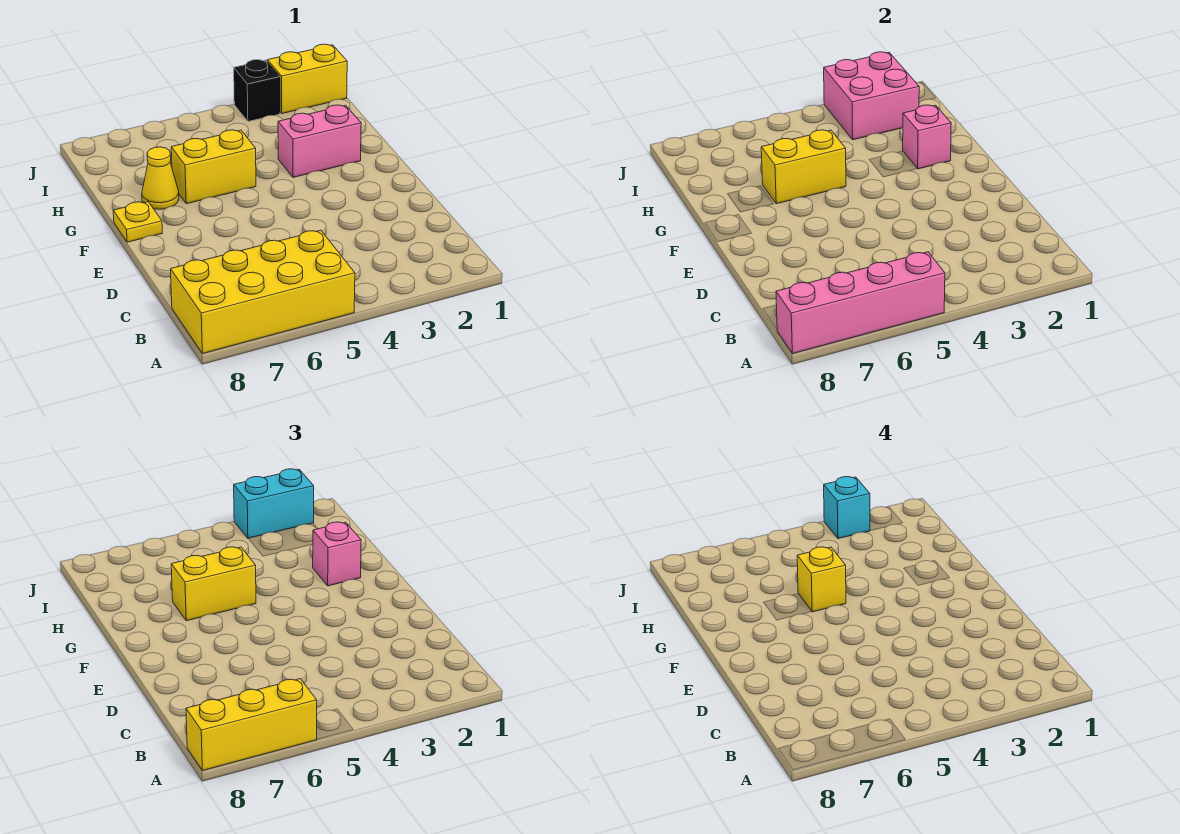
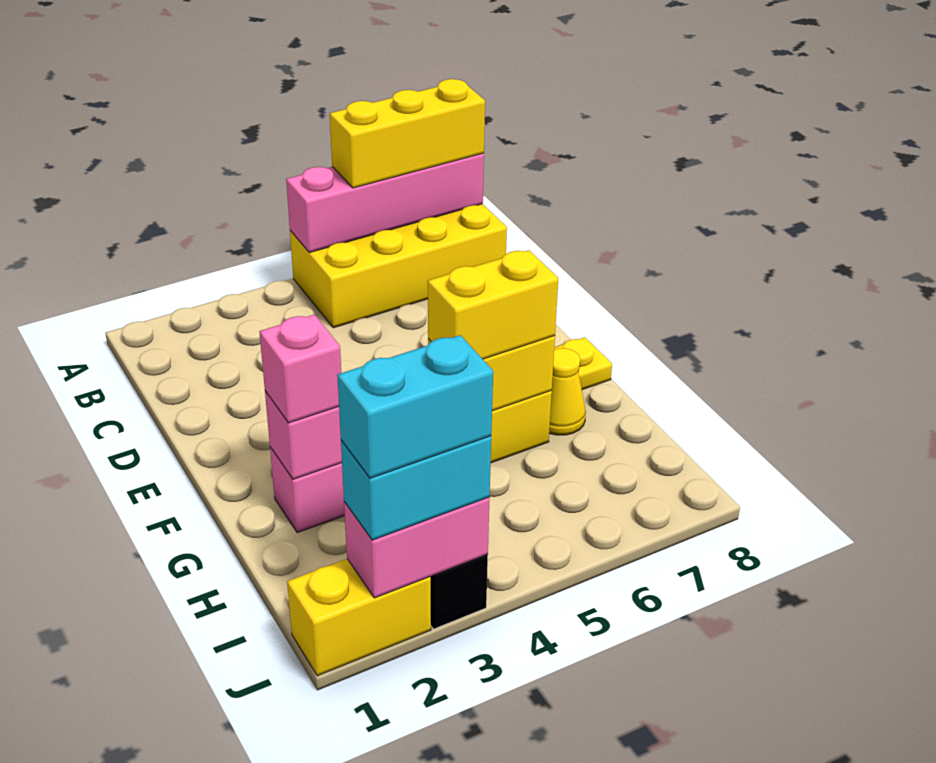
yellow brick G5 level 4 -> none
pink brick I2:J3 level 2 -> pink brick J2:J3 level 2
cyan brick J3 level 4 -> cyan brick J2:J3 level 4

